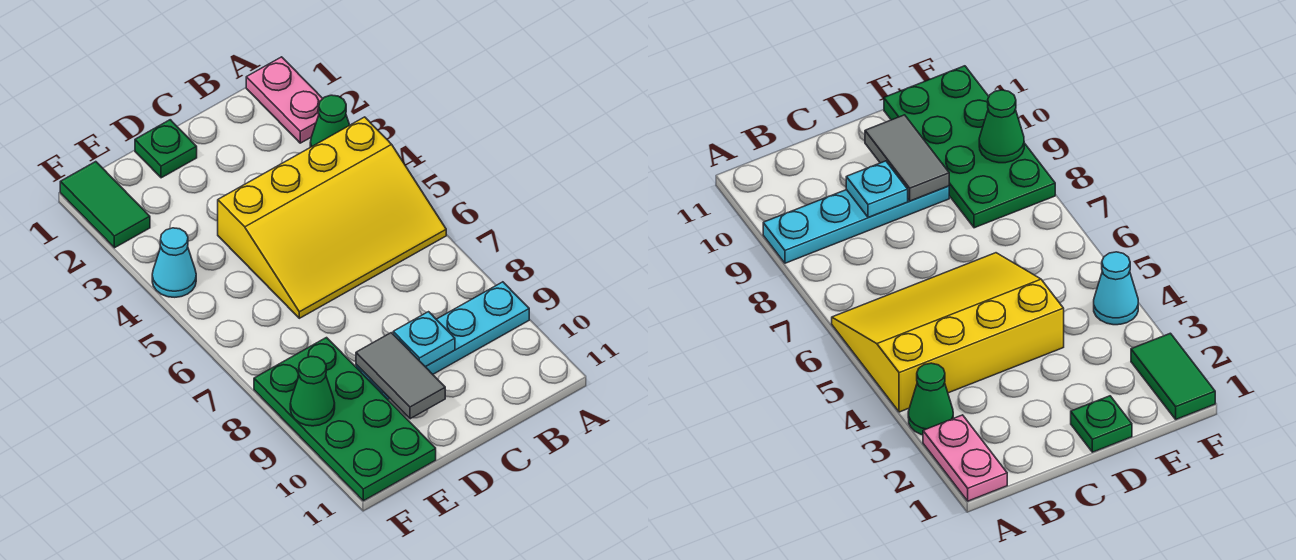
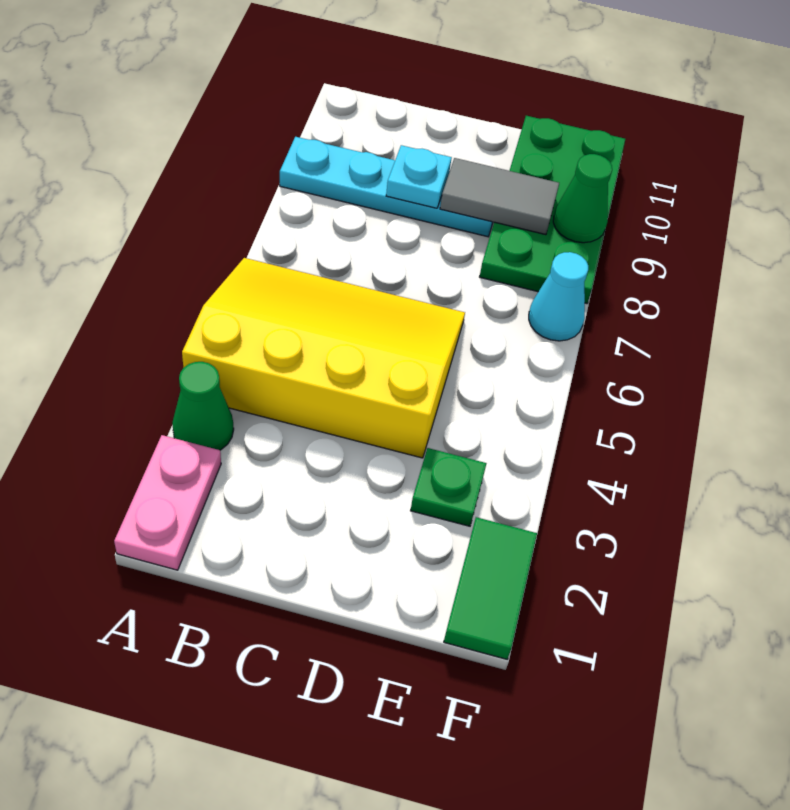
green plate D1 level 1 -> green plate E3 level 1
grey tile D9:D10 level 2 -> grey tile D9:E9 level 2
cyan cone F4 level 1 -> cyan cone F7 level 1

